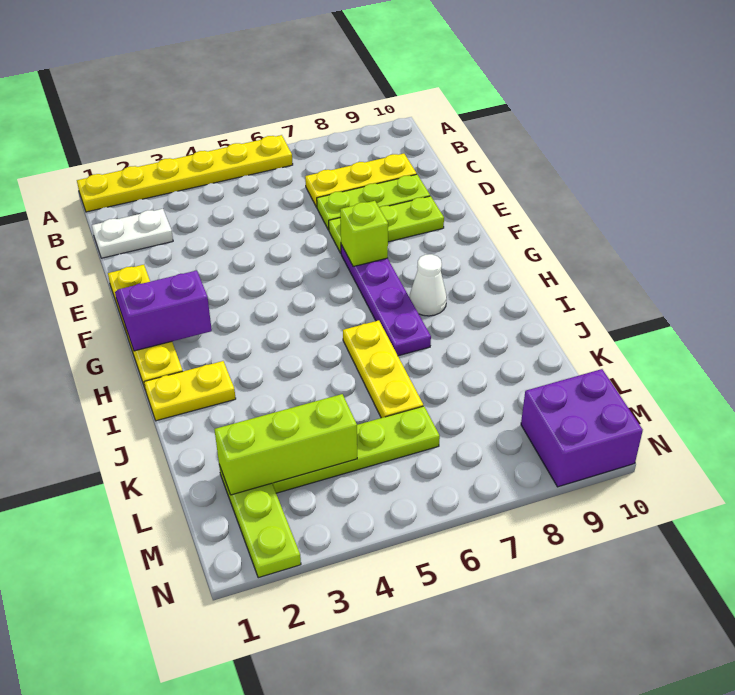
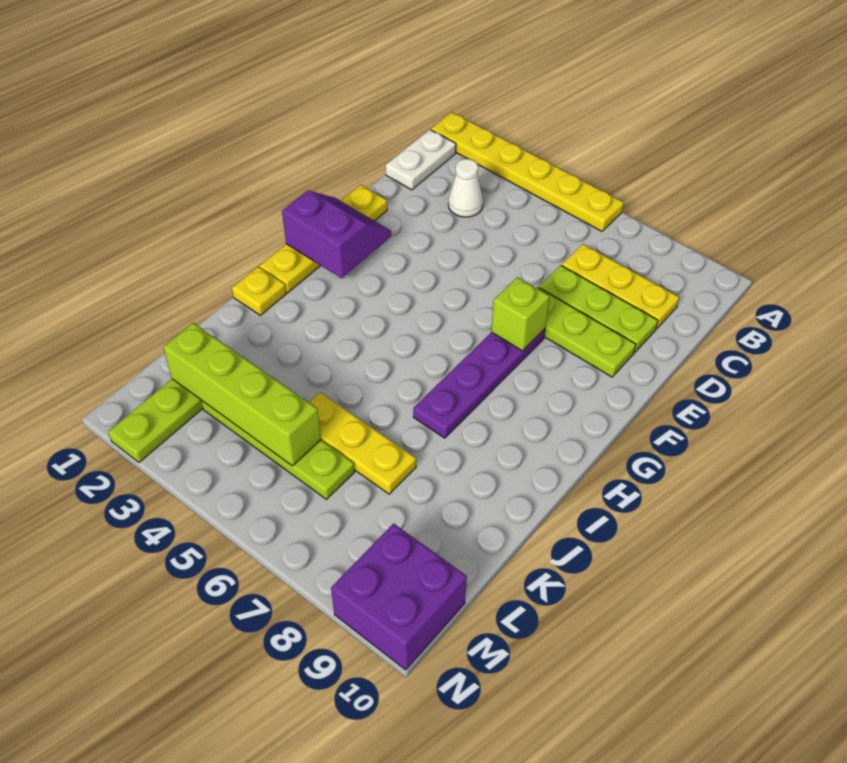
white plate C1:C2 level 1 -> white plate B1:C1 level 1
white cone H8 level 1 -> white cone C3 level 1
yellow plate I1:I2 level 1 -> yellow plate I1 level 1
yellow plate I6:K6 level 1 -> yellow plate K5:K7 level 1
lime brick L2:L4 level 2 -> lime brick L2:L5 level 2

